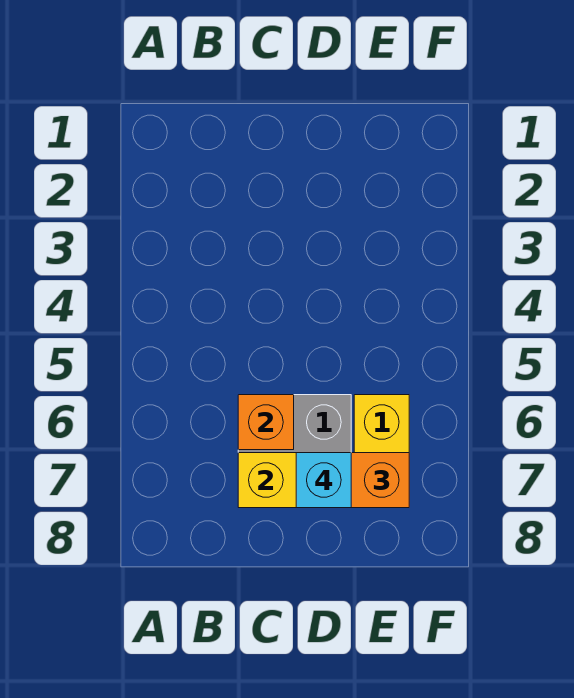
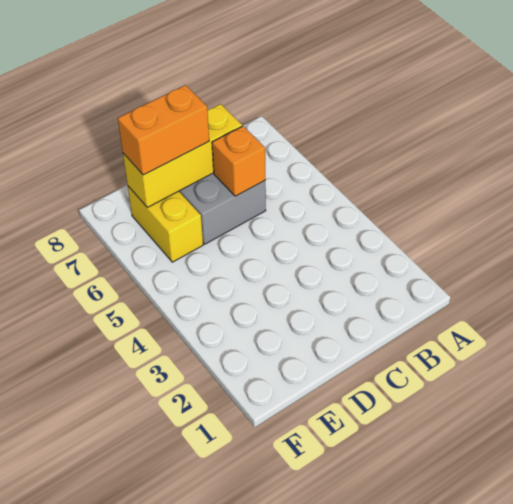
cyan brick D7 level 4 -> none

